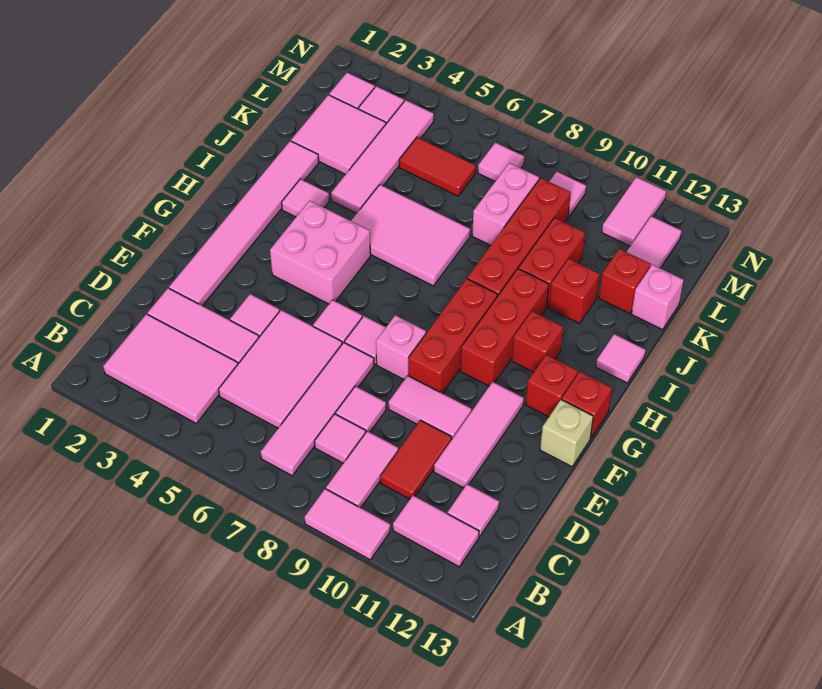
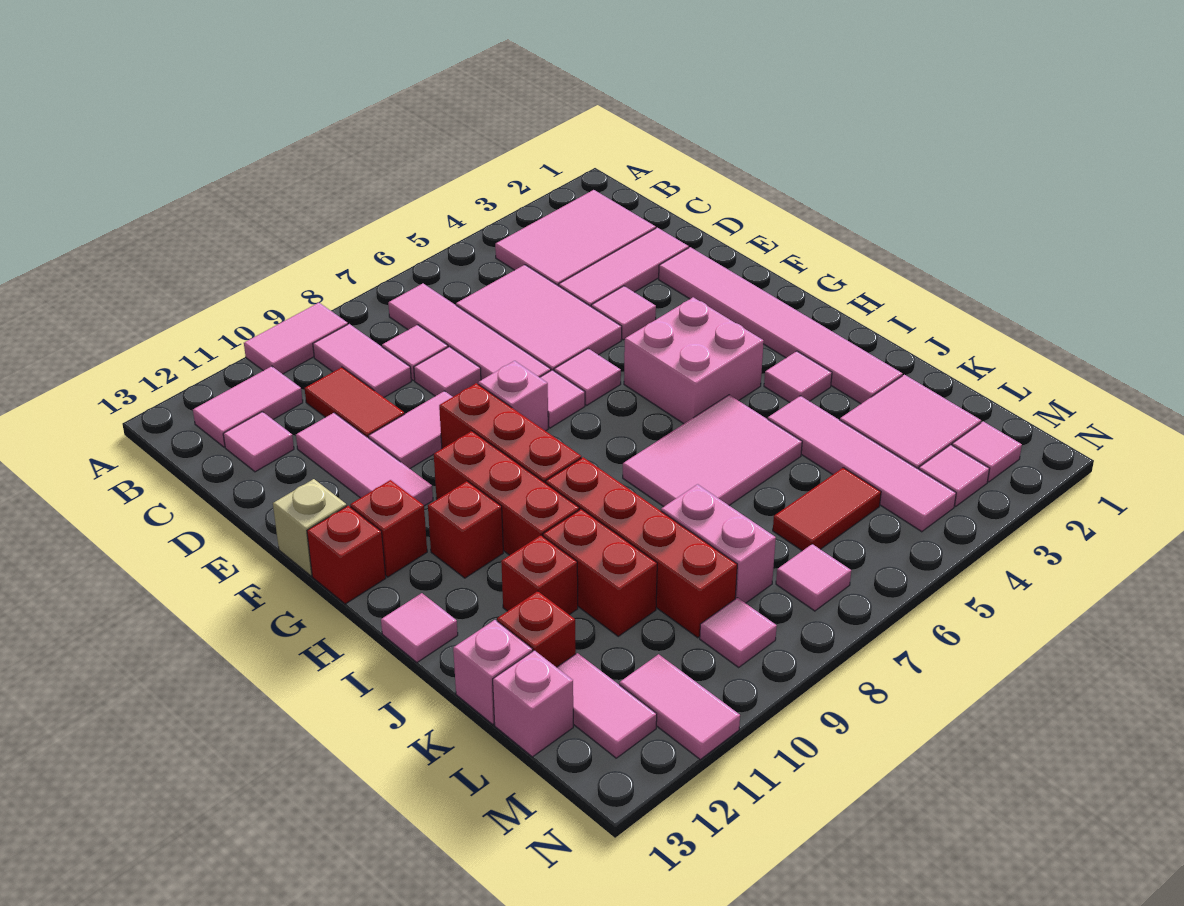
none -> pink brick L13 level 1

